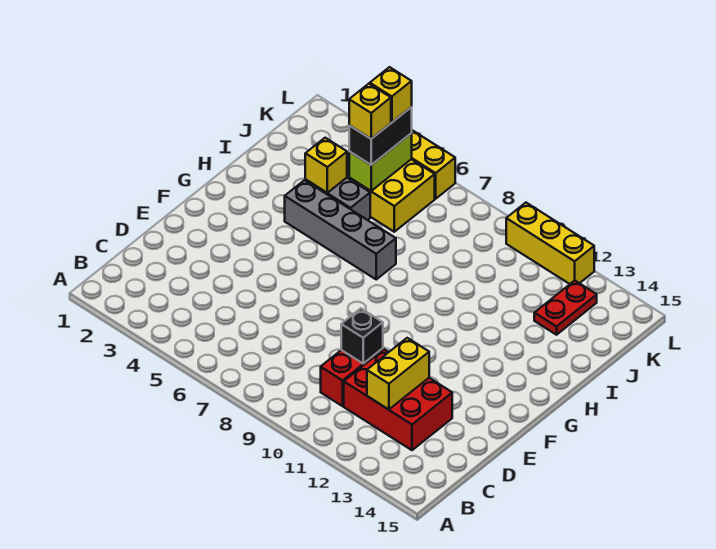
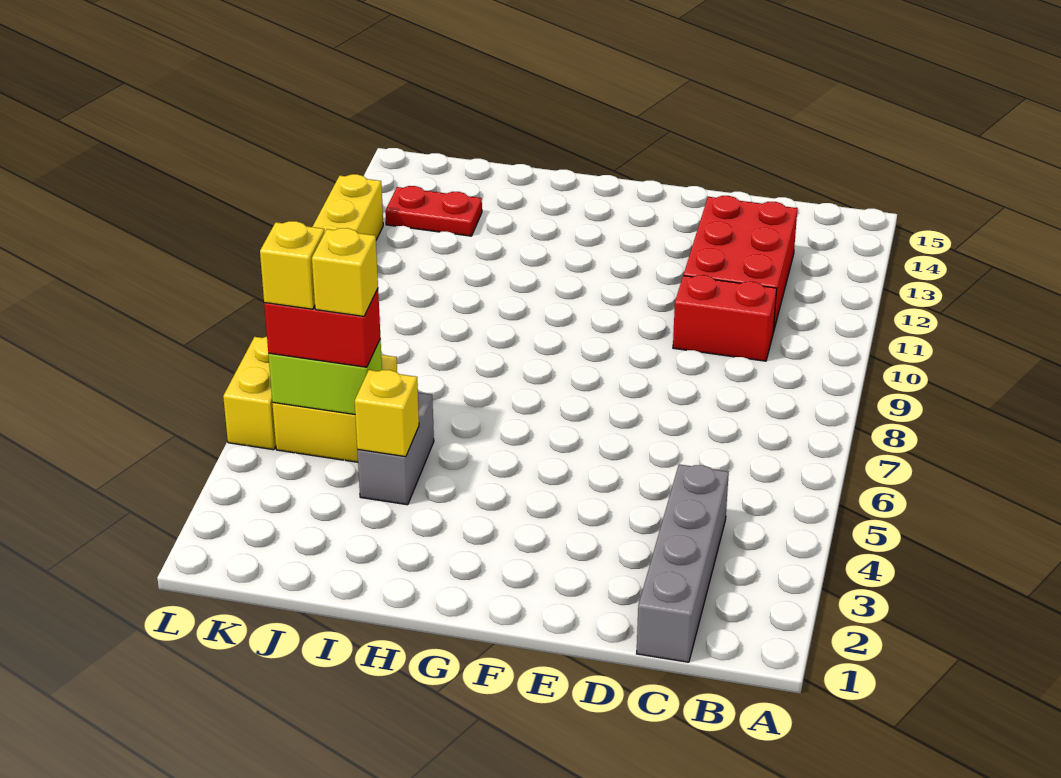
yellow brick C12:D12 level 2 -> none
black brick D10 level 2 -> none
grey brick H4:H7 level 1 -> grey brick C1:C4 level 1
black brick J5:K5 level 3 -> red brick J5:K5 level 3

